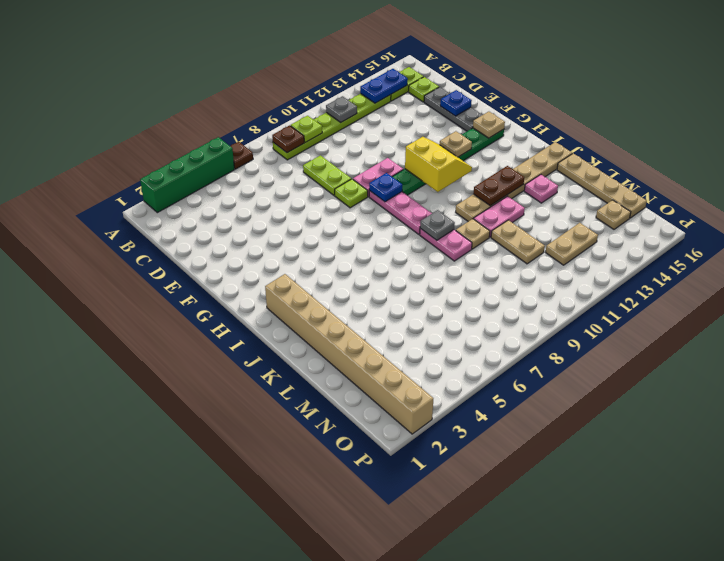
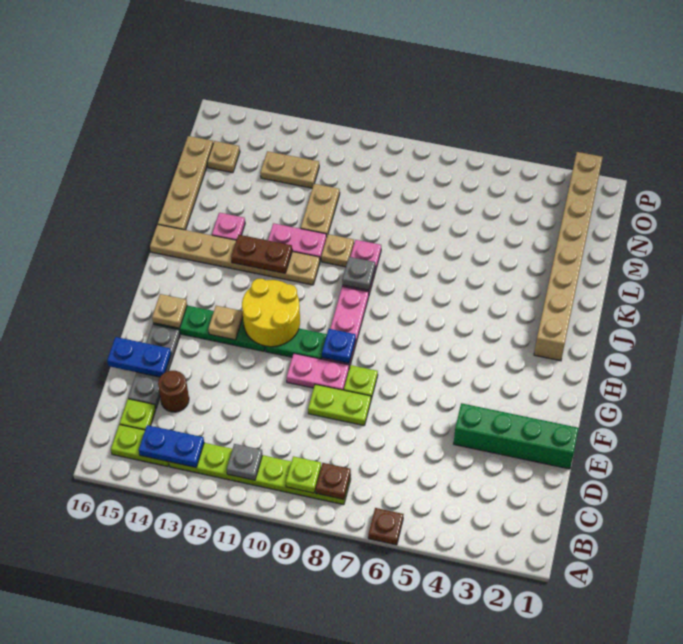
green brick A2:A5 level 1 -> green brick E1:E4 level 1
lime plate D8:E8 level 1 -> lime plate E8:E9 level 1
none -> brown round brick D14 level 1
blue plate E15 level 2 -> blue plate E15:E16 level 2
yellow slope G11:H12 level 2 top 11 -> yellow round brick G11:H12 level 2

